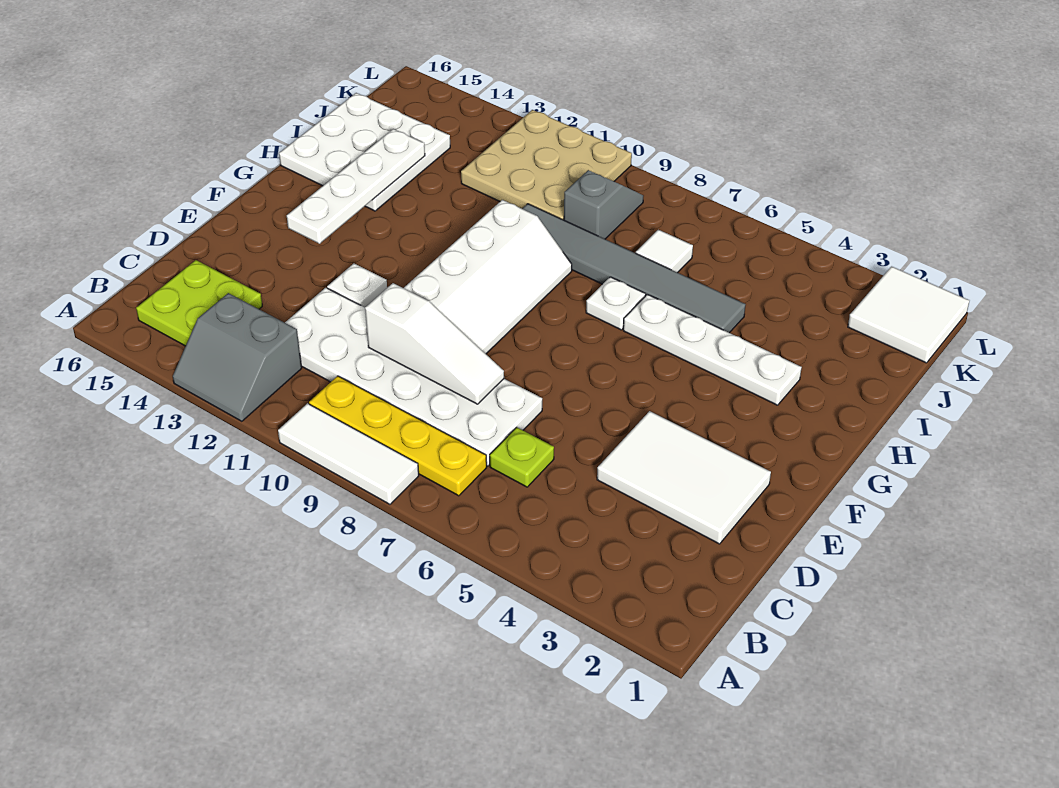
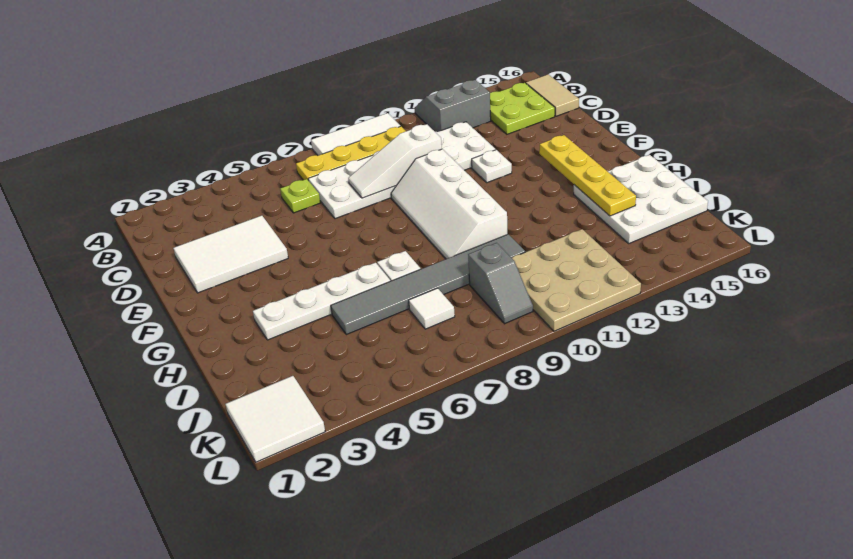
none -> tan tile B16:C16 level 1
white plate F14:I14 level 2 -> yellow plate F14:I14 level 2

